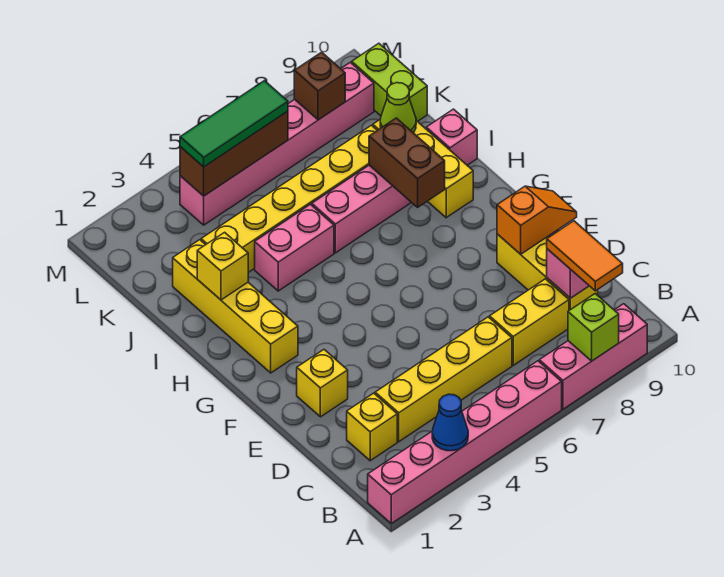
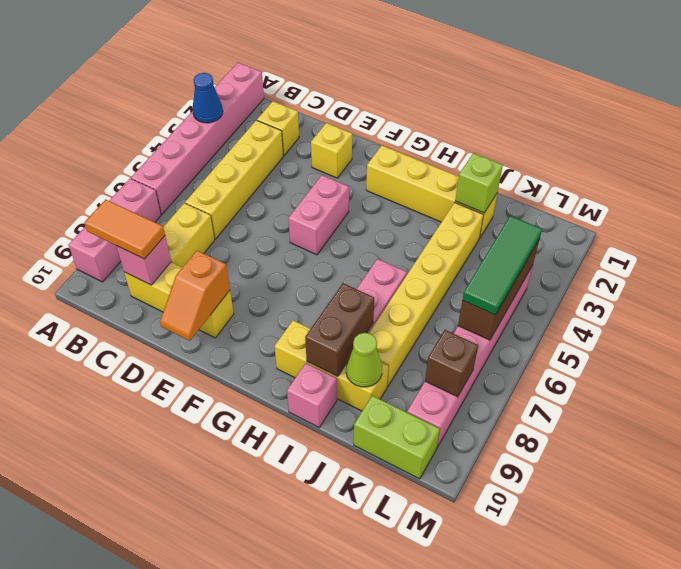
lime brick A8 level 2 -> lime brick J2 level 2
brown brick H8:I8 level 2 -> brown brick I8:I9 level 2
yellow brick I2 level 2 -> none
pink brick I4:I5 level 1 -> pink brick F4:F5 level 1

